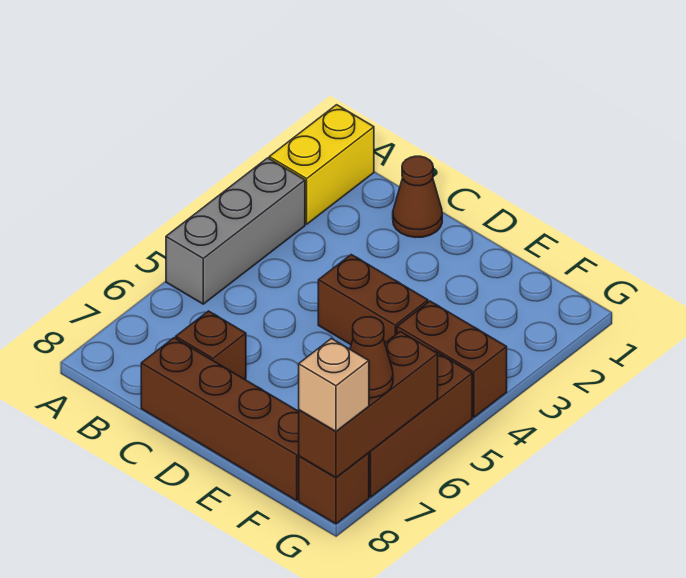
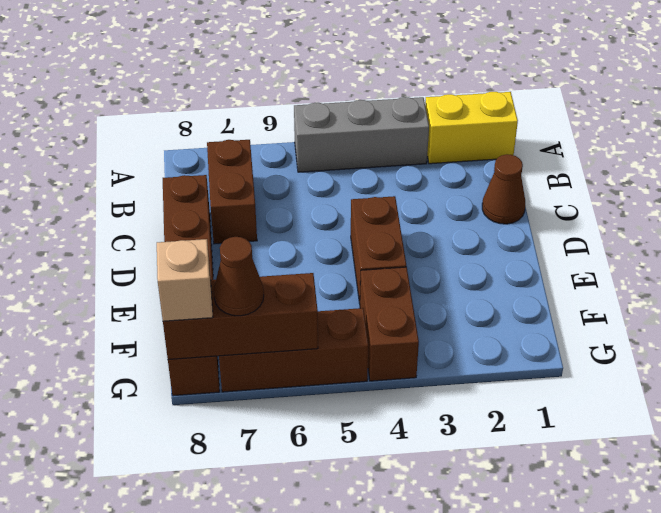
brown brick C7 level 1 -> brown brick B7:C7 level 1

